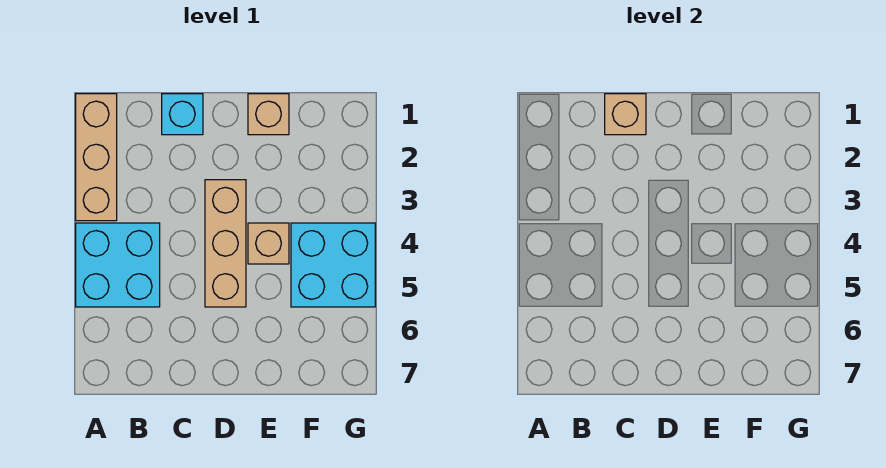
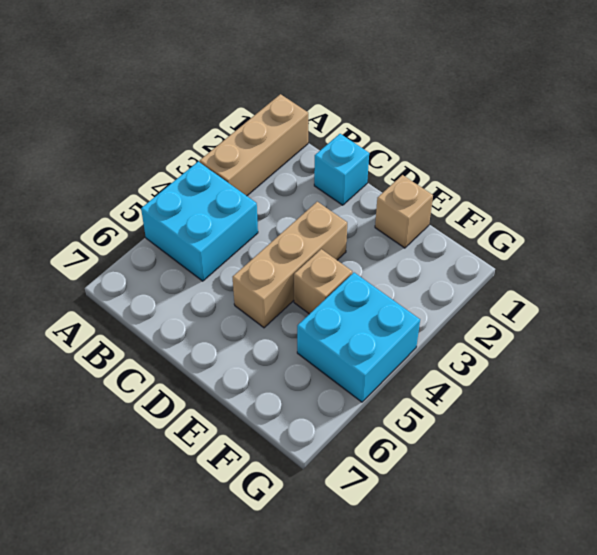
tan brick C1 level 2 -> none

